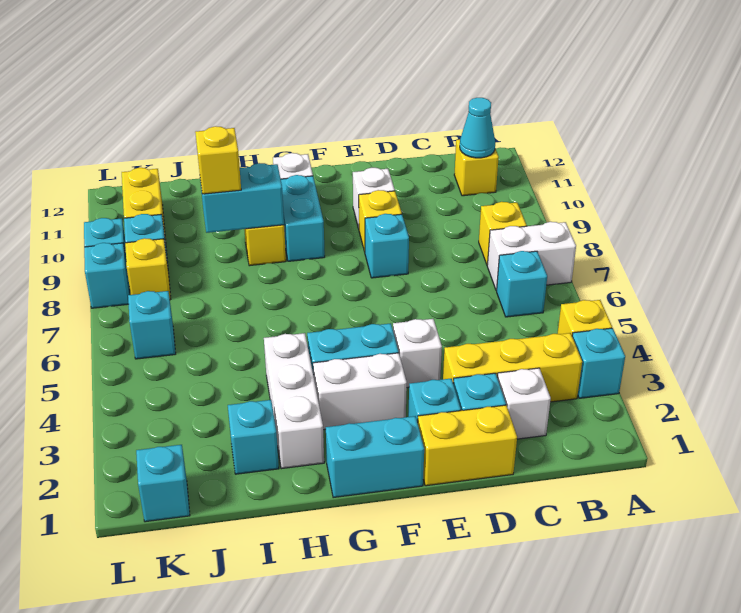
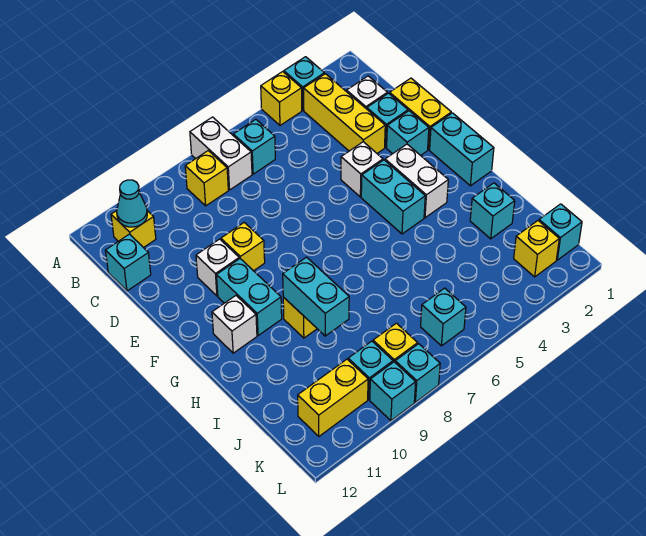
cyan brick E8 level 1 -> cyan brick C12 level 1
cyan brick G9:G10 level 1 -> cyan brick F10:G10 level 1
white brick H2:H4 level 1 -> none
yellow brick I9 level 3 -> yellow brick K2 level 1

